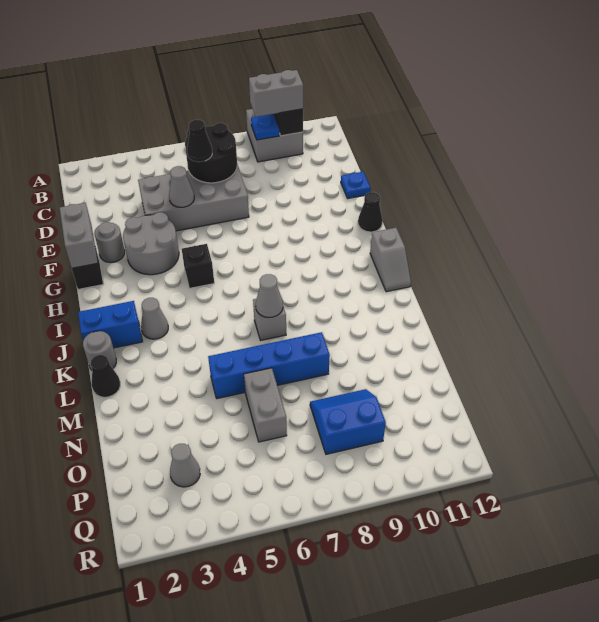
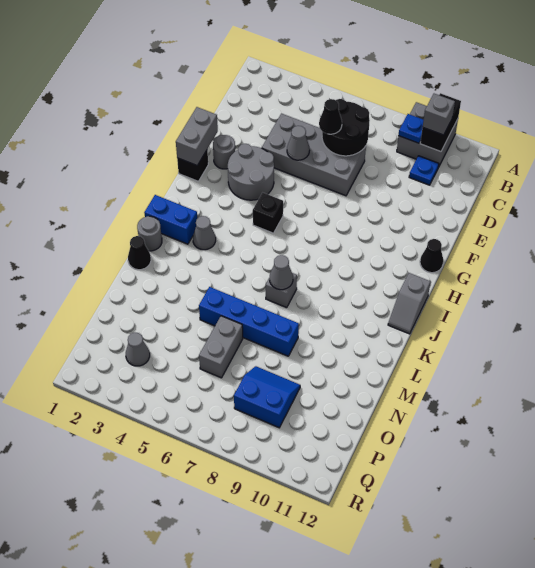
grey brick B9:B10 level 3 -> grey brick B10 level 3
blue plate E12 level 1 -> blue plate C10 level 1

